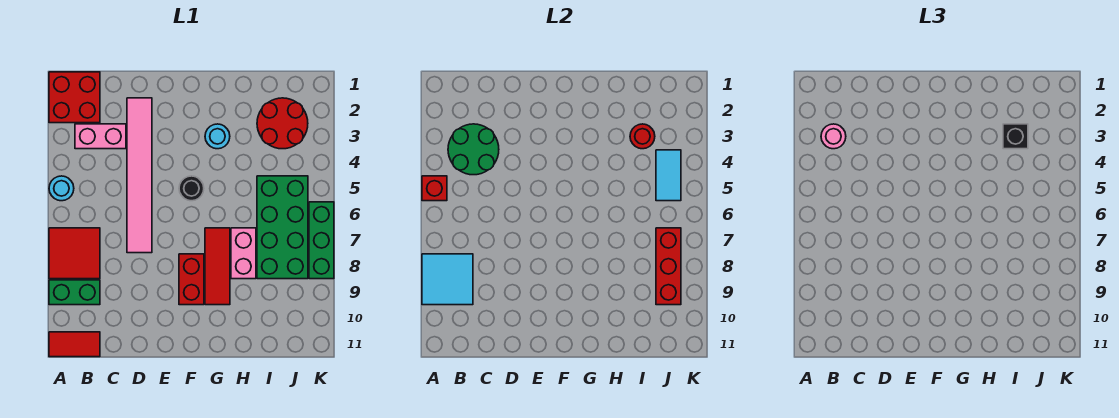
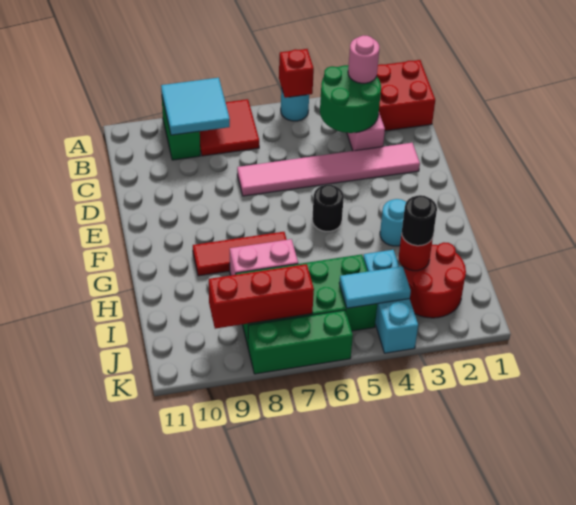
red tile A11:B11 level 1 -> none
red brick F8:F9 level 1 -> none
black brick I3 level 3 -> black round brick I3 level 3
none -> cyan brick I4:K4 level 1

